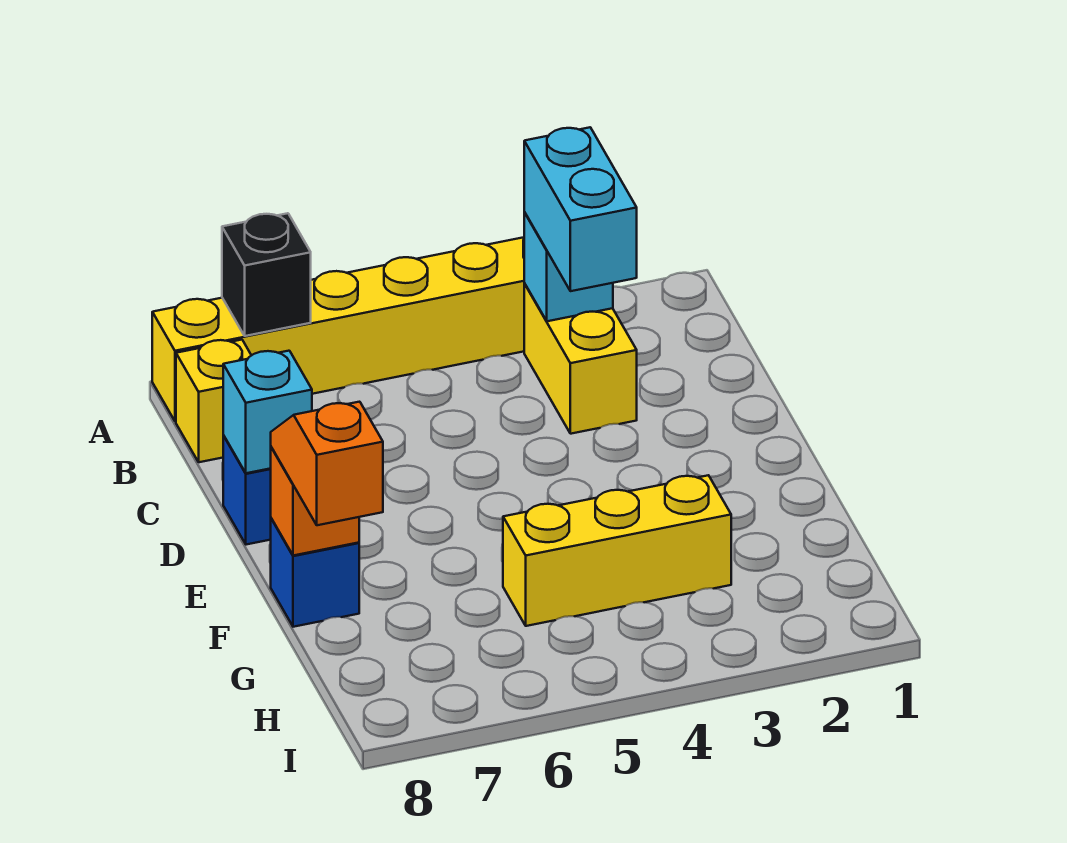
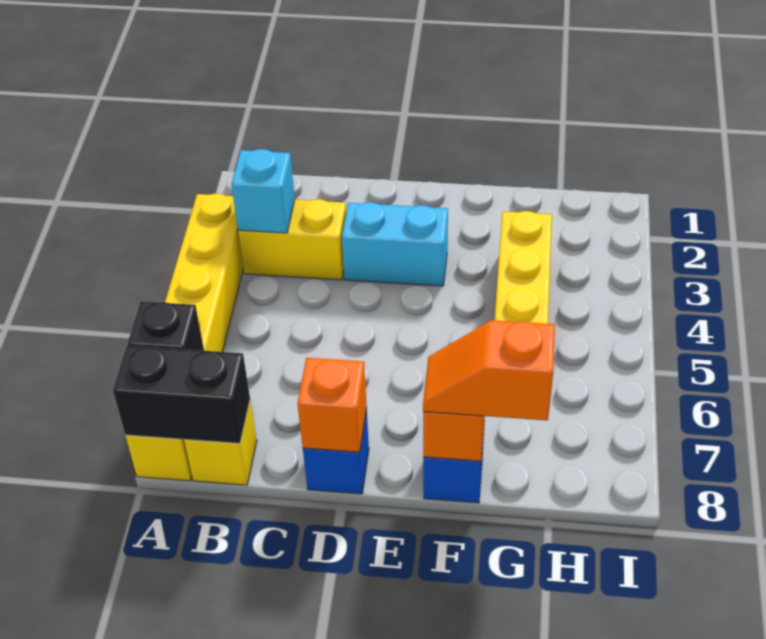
none -> black brick A8:B8 level 2
cyan brick B3:C3 level 3 -> cyan brick D3:E3 level 1
cyan brick D8 level 2 -> orange brick D8 level 2

